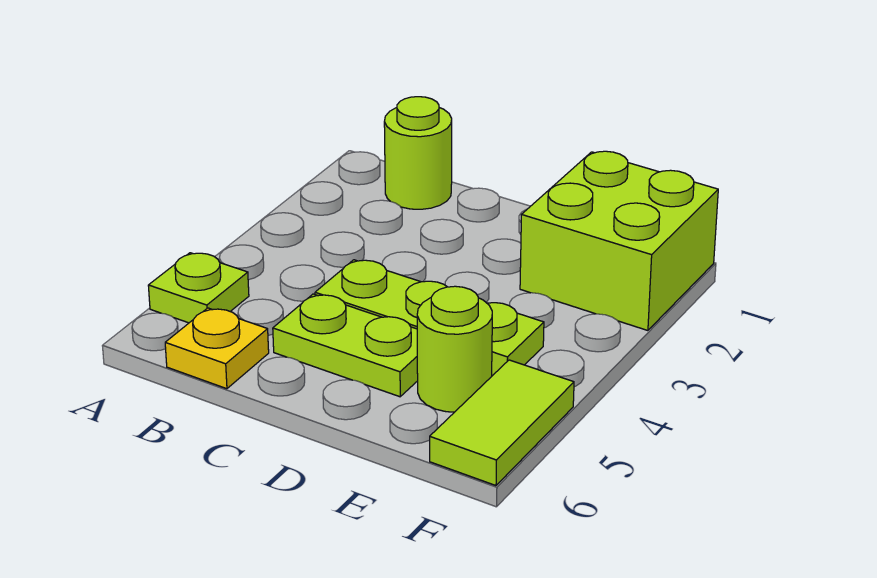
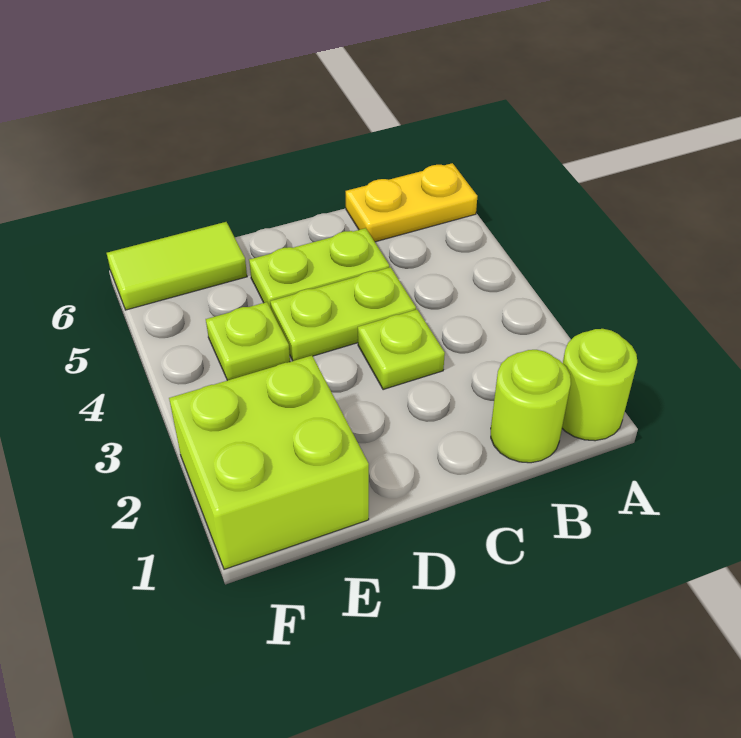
lime plate A5 level 1 -> lime plate C3 level 1
yellow plate B6 level 1 -> yellow plate A6:B6 level 1
lime round brick E5 level 1 -> lime round brick A1 level 1
lime tile F5:F6 level 1 -> lime tile E6:F6 level 1

